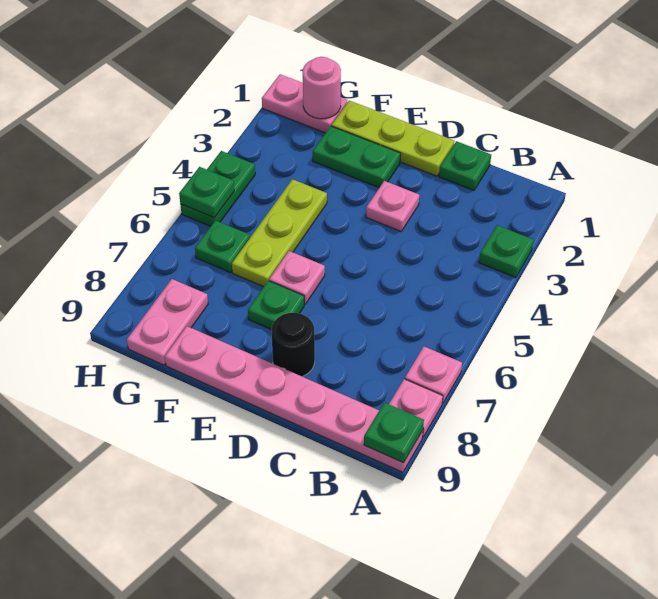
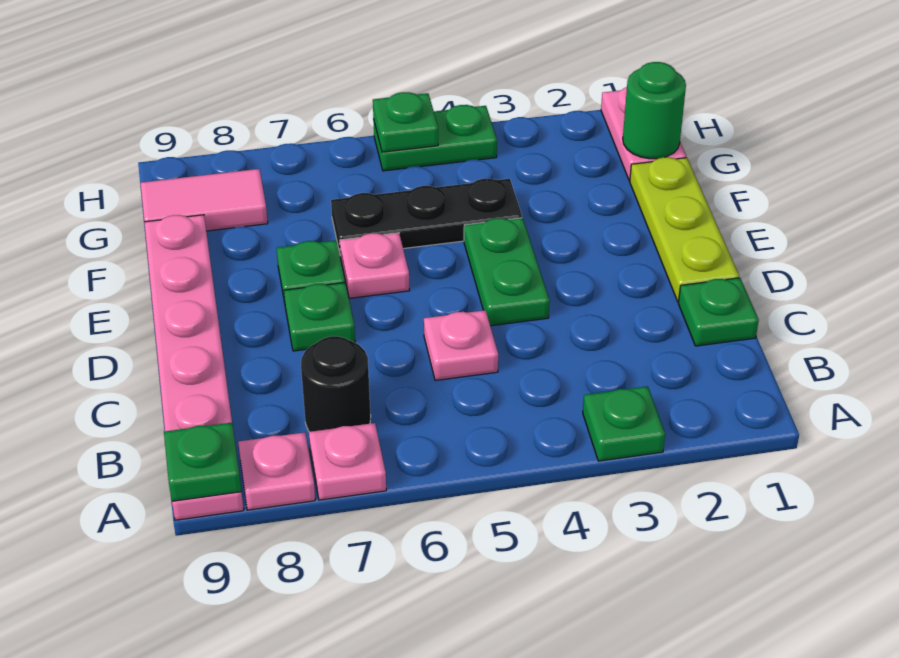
pink plate D3 level 1 -> pink plate C5 level 1
black round brick D8 level 1 -> black round brick B7 level 1
green plate E2:F2 level 1 -> green plate D4:E4 level 1
lime plate F4:F6 level 1 -> black plate F4:F6 level 1
pink round brick G1 level 2 -> green round brick G1 level 2
green plate G6 level 1 -> green plate D7 level 1
pink plate G8:G9 level 1 -> pink tile G8:G9 level 1

